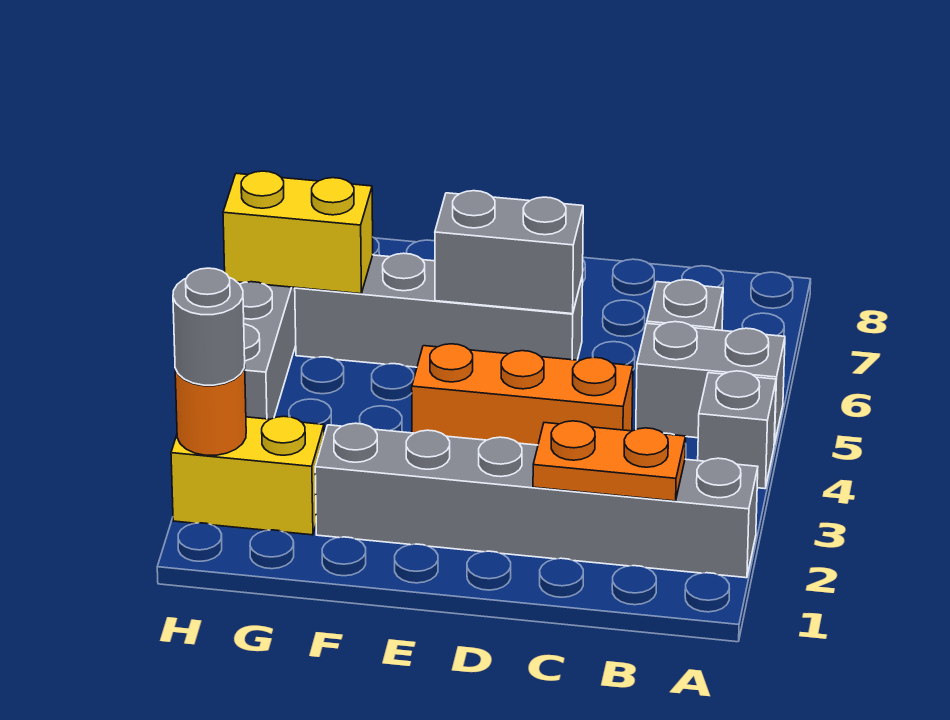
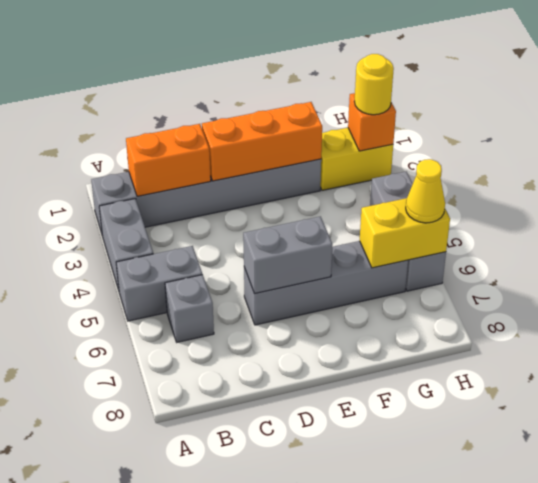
grey brick A4 level 1 -> grey brick A3:A4 level 1
orange plate B2:C2 level 2 -> orange brick B2:C2 level 2
orange brick C4:E4 level 1 -> orange brick D2:F2 level 2
orange round brick H2 level 2 -> orange brick H2 level 2
grey round brick H2 level 3 -> yellow round brick H2 level 3
none -> yellow cone H6 level 3

